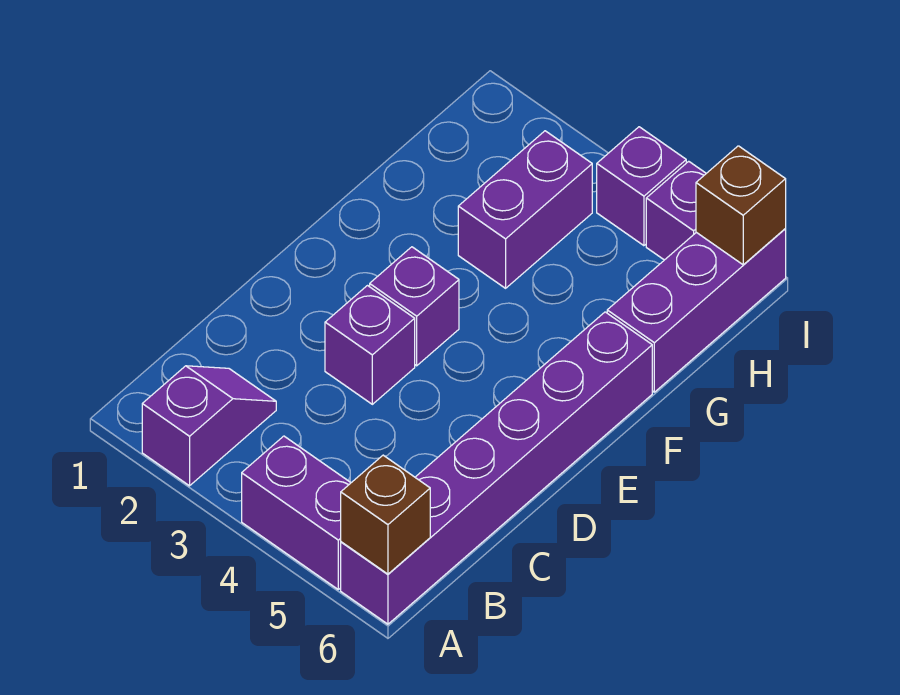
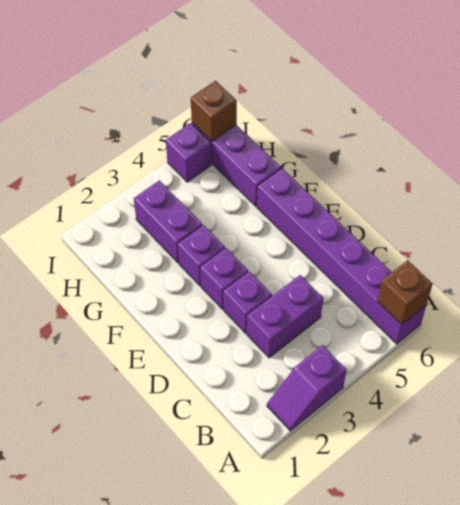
purple slope A2:B2 level 1 top A -> purple slope A2:A3 level 1 top 3
purple brick A4:A5 level 1 -> purple brick C3:C4 level 1
purple brick I4 level 1 -> purple brick F3 level 1

